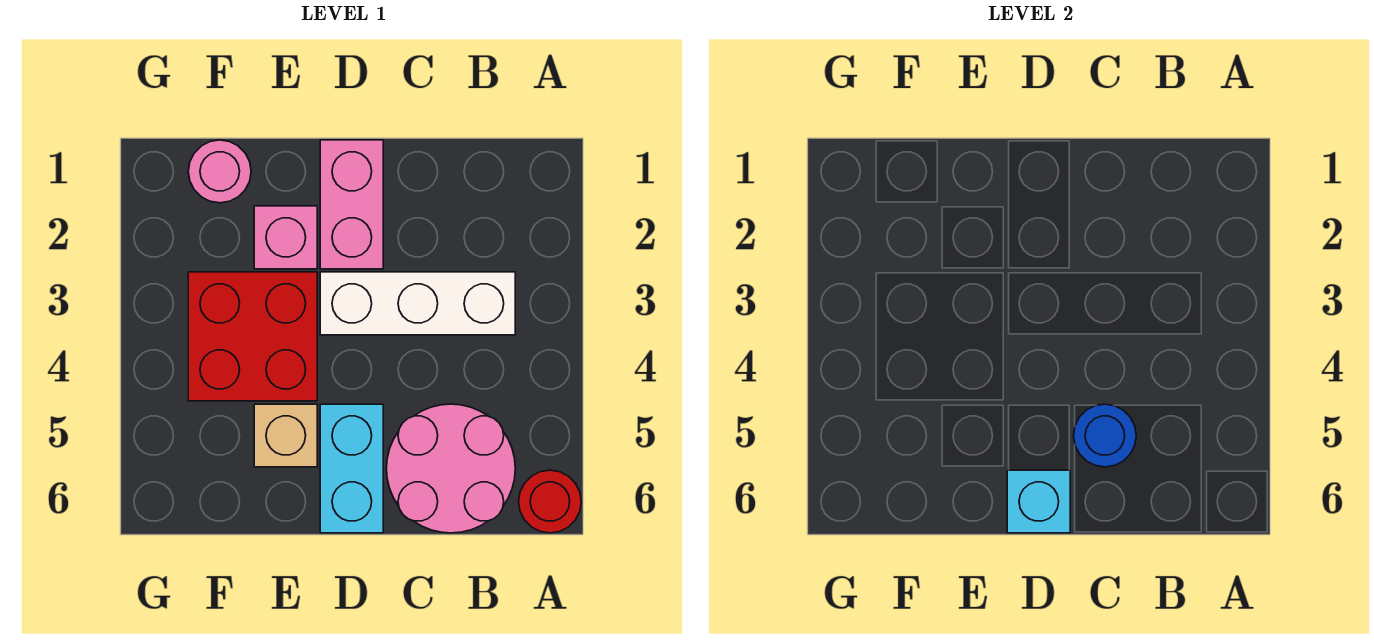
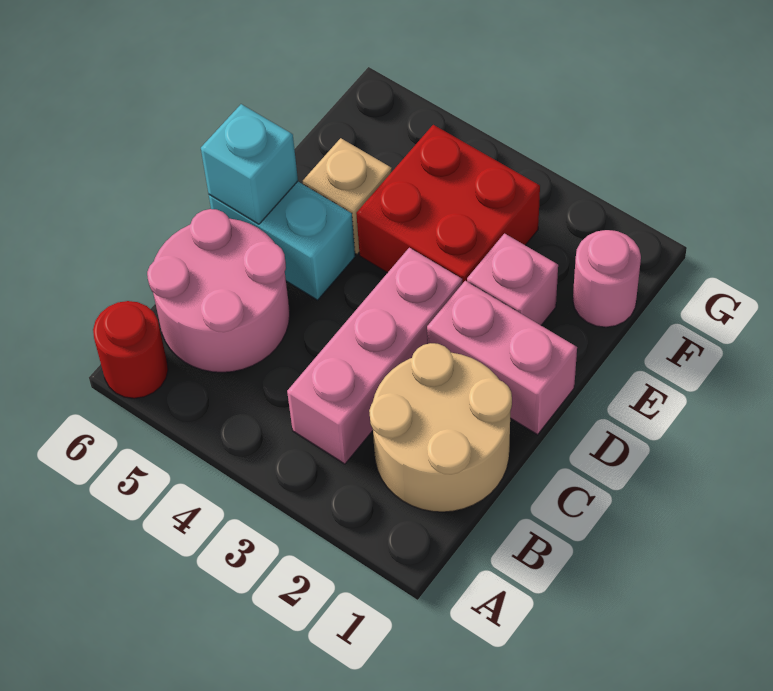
none -> tan round brick B1:C2 level 1
white brick B3:D3 level 1 -> pink brick B3:D3 level 1
blue round brick C5 level 2 -> none

